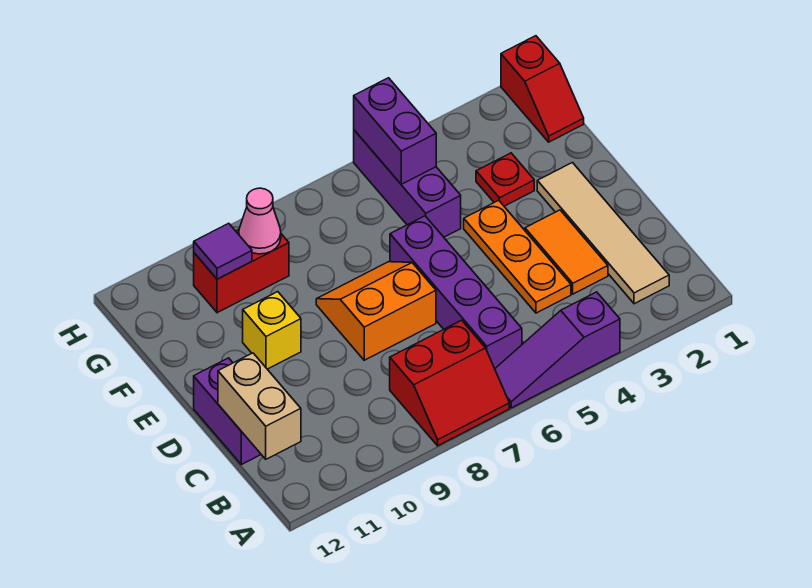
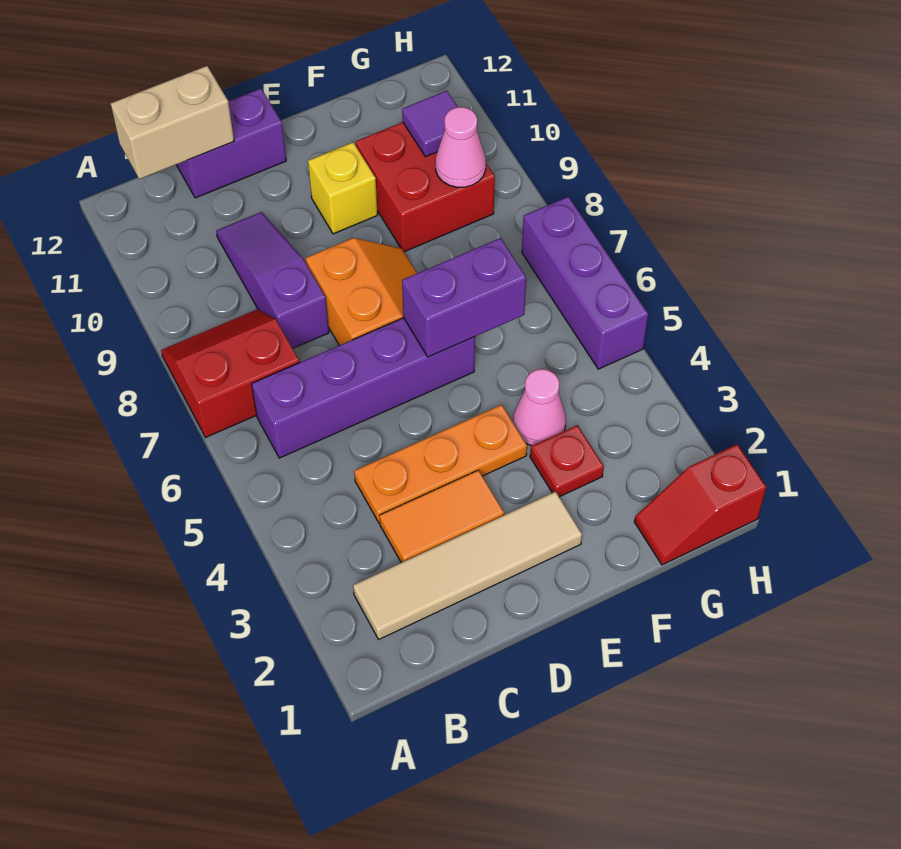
purple slope A4:A6 level 1 top 4 -> purple slope C8:C10 level 1 top 8
red slope A7:B8 level 1 top B -> red slope A7:B8 level 1 top 7
none -> pink cone F4 level 1
purple brick F5:H5 level 1 -> purple brick H5:H7 level 1
purple brick G5:H5 level 2 -> purple brick E6:F6 level 2
red brick G9:G10 level 1 -> red brick F9:G10 level 1

